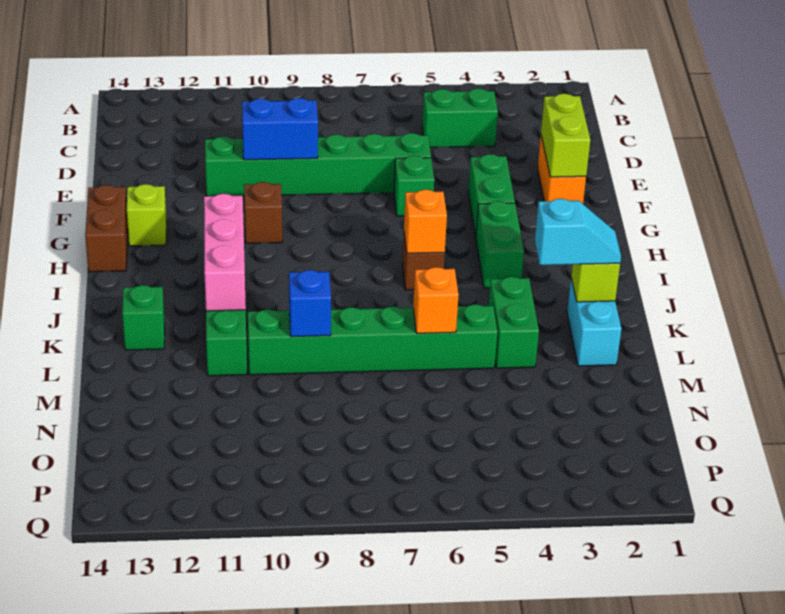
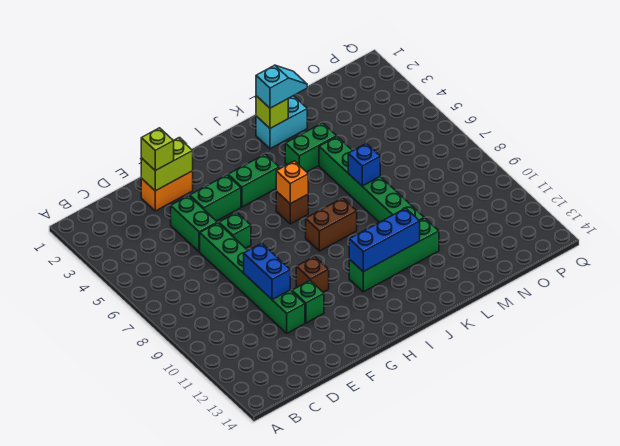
green brick C4:C5 level 1 -> green brick E4:E5 level 1
lime brick G13 level 1 -> lime brick E2 level 3
brown brick G14:H14 level 1 -> brown brick I8:J8 level 1
pink brick I11:K11 level 2 -> blue brick I11:K11 level 2
cyan slope K2:K3 level 3 top 3 -> cyan slope K2:L2 level 3 top K
green brick K13 level 1 -> green brick F11 level 1
orange brick L6 level 2 -> none
blue brick L9 level 2 -> blue brick L7 level 2

